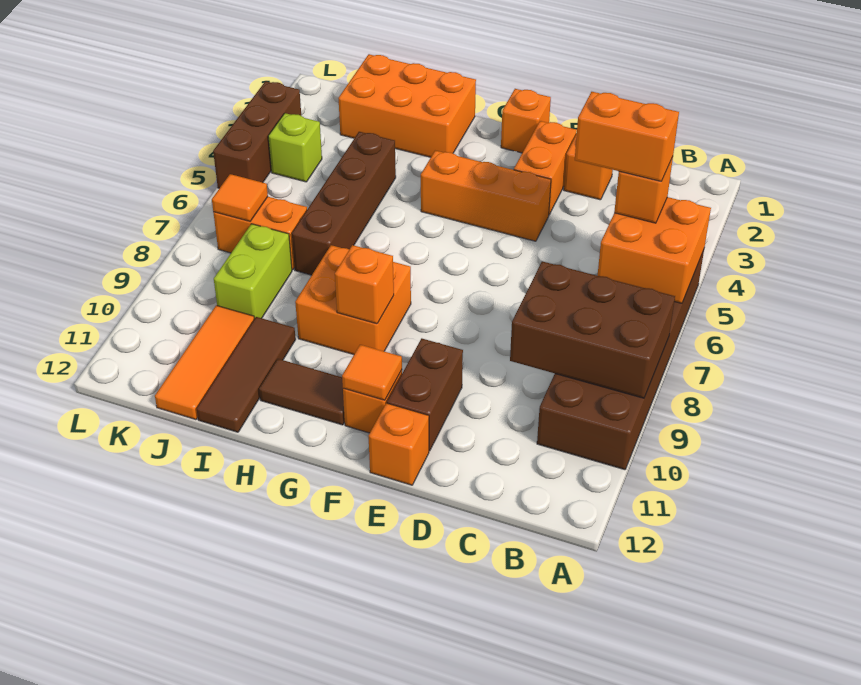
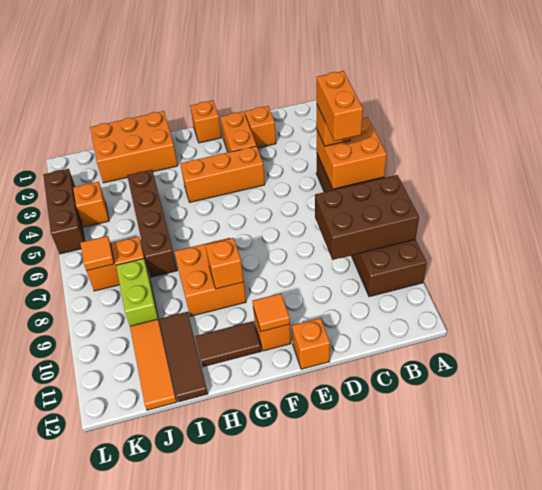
orange brick B5:C5 level 4 -> orange brick B5:B6 level 4
brown brick E10:E11 level 1 -> none
lime brick K4 level 1 -> orange brick K4 level 1

